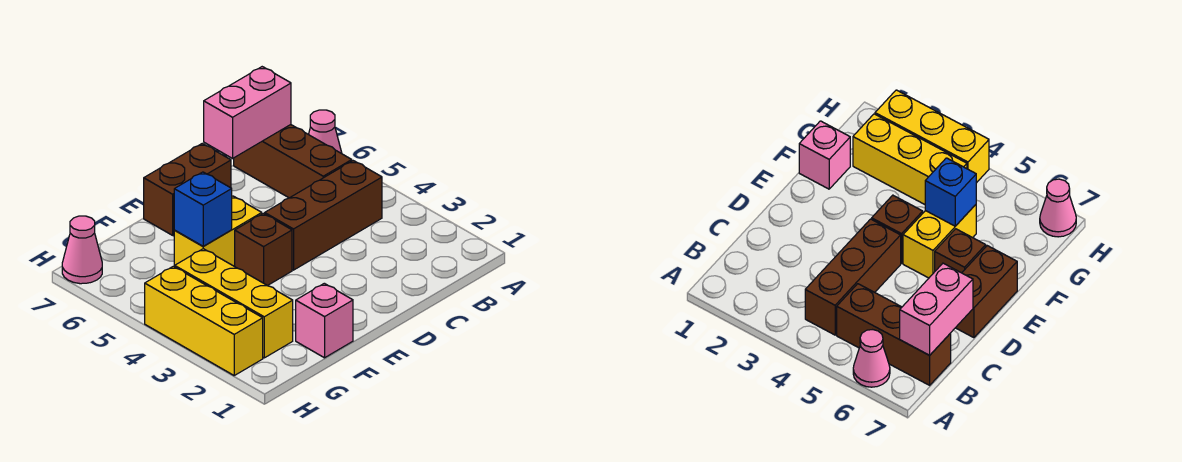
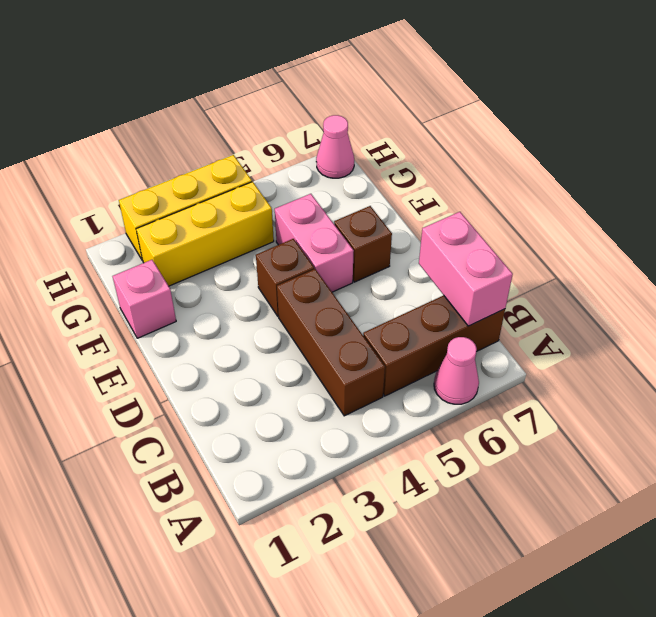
brown brick D7:E7 level 1 -> none
yellow brick E5:F5 level 1 -> pink brick E5:F5 level 1
blue brick F5 level 2 -> none

